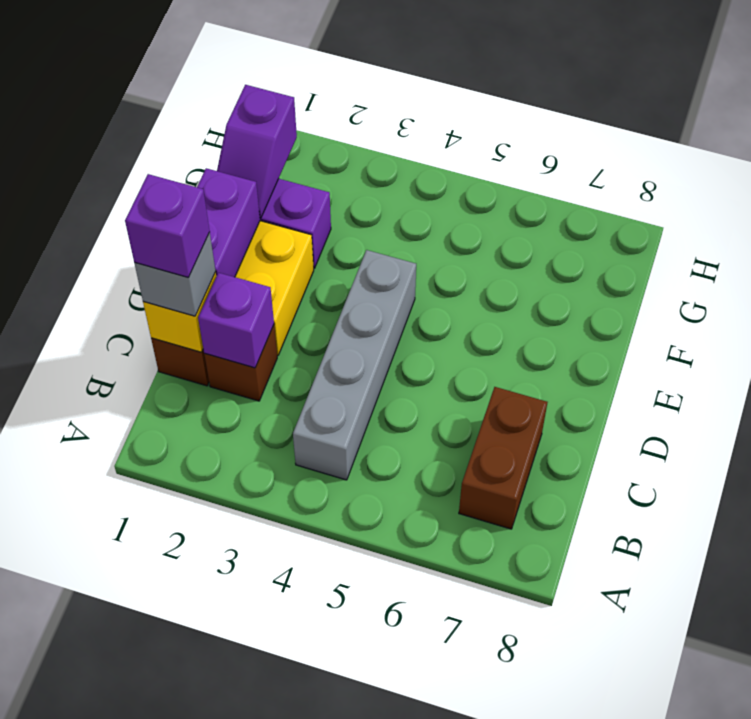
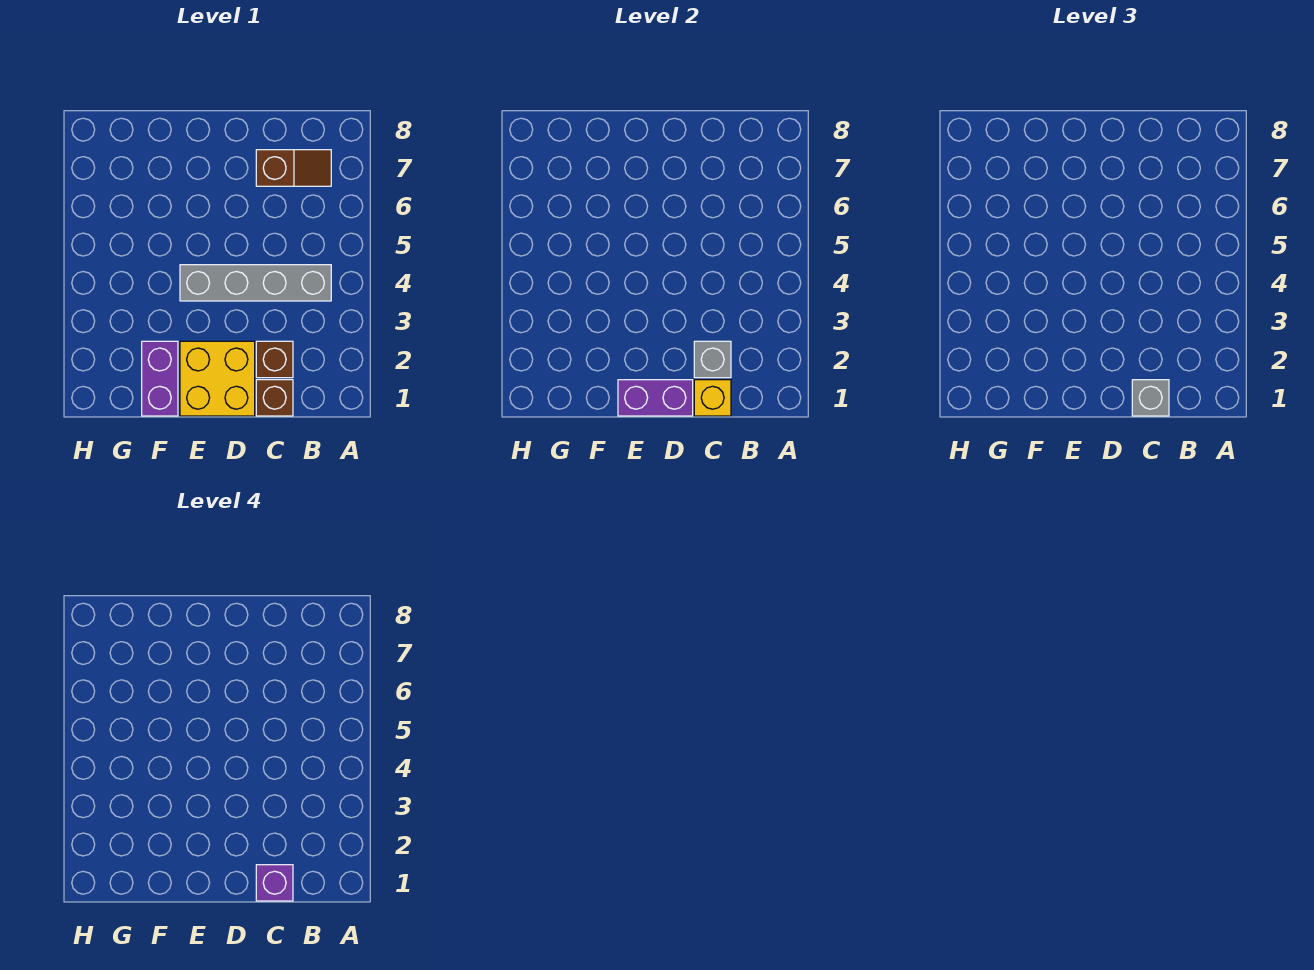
brown brick B7:C7 level 1 -> brown slope B7:C7 level 1 top C
purple brick C2 level 2 -> grey brick C2 level 2
purple slope F1:G1 level 2 top G -> none

